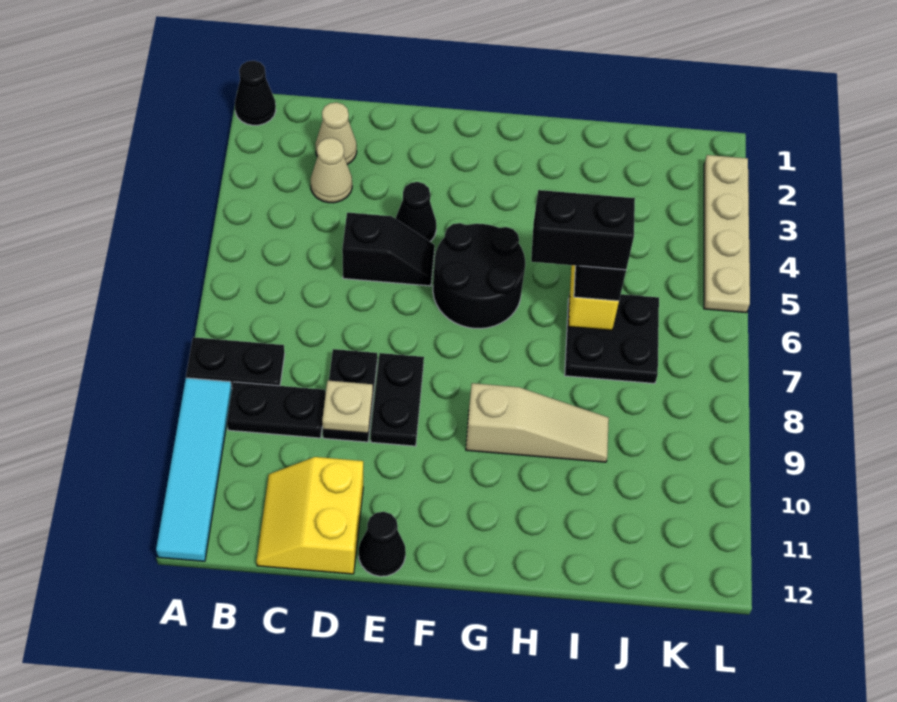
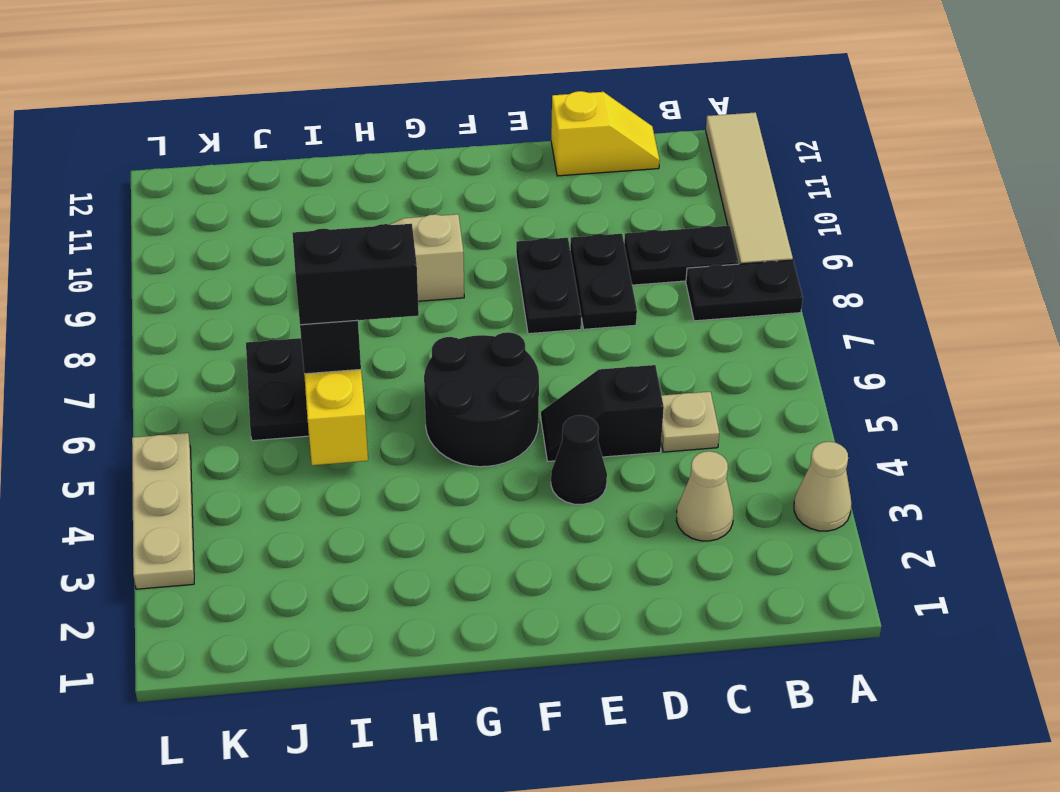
black cone A1 level 1 -> none
cyan tile A9:A12 level 1 -> tan tile A9:A12 level 1
tan cone C2 level 1 -> tan cone A3 level 1
yellow slope C11:D12 level 1 top D -> yellow slope C12:D12 level 1 top D
tan plate D9 level 2 -> tan plate C5 level 1
black cone E12 level 1 -> none
tan plate L2:L5 level 1 -> tan plate L3:L5 level 1

